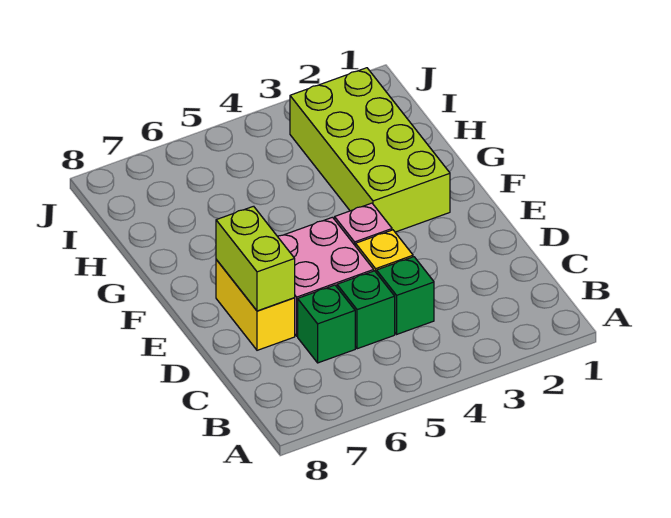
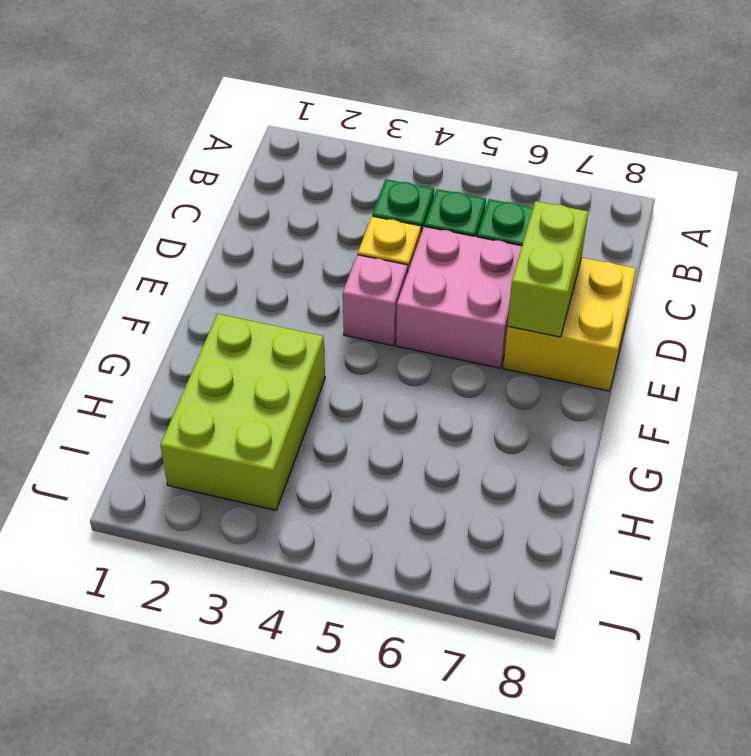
yellow brick D7:E7 level 1 -> yellow brick D7:E8 level 1
lime brick F2:I3 level 1 -> lime brick G2:I3 level 1

